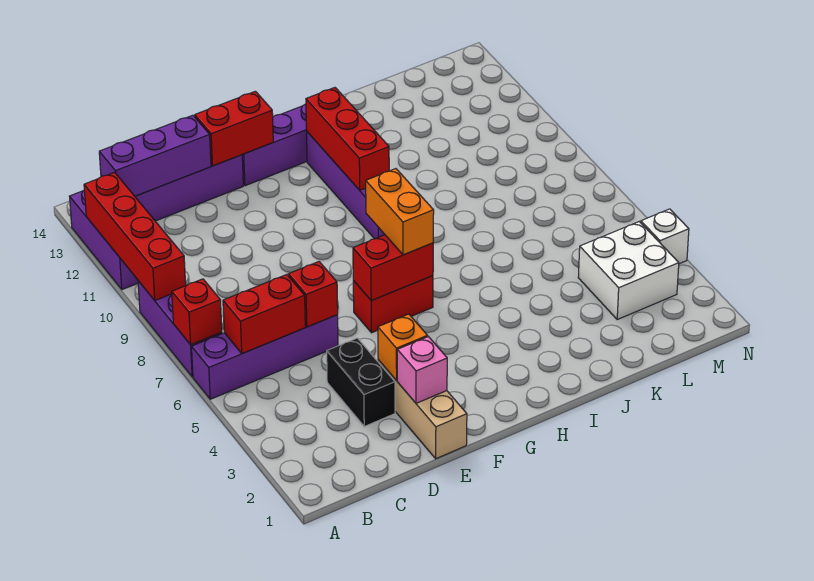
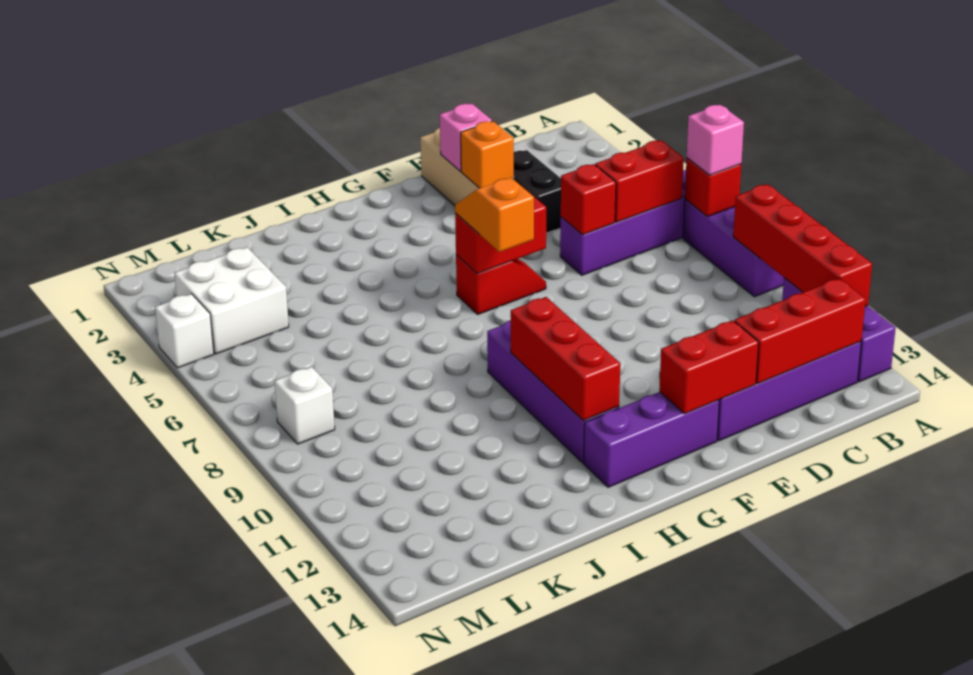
none -> pink brick A7 level 3
purple brick B13:D13 level 2 -> red brick B13:D13 level 2
red brick F6:G6 level 1 -> red slope F6:G6 level 1 top G
orange brick G6:G7 level 3 -> orange slope G6:G7 level 3 top 7
none -> white brick M8 level 1

